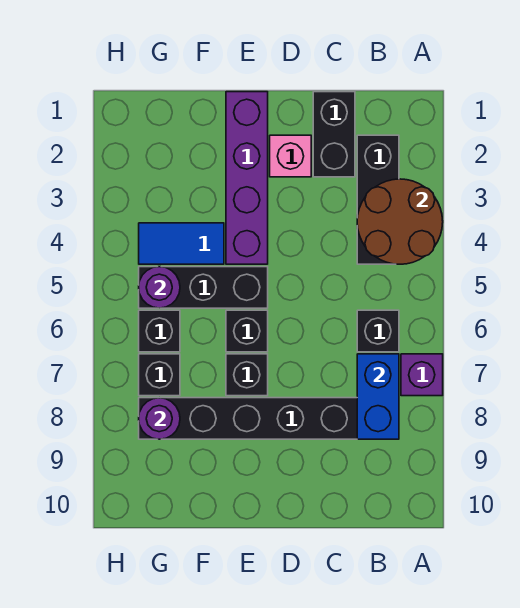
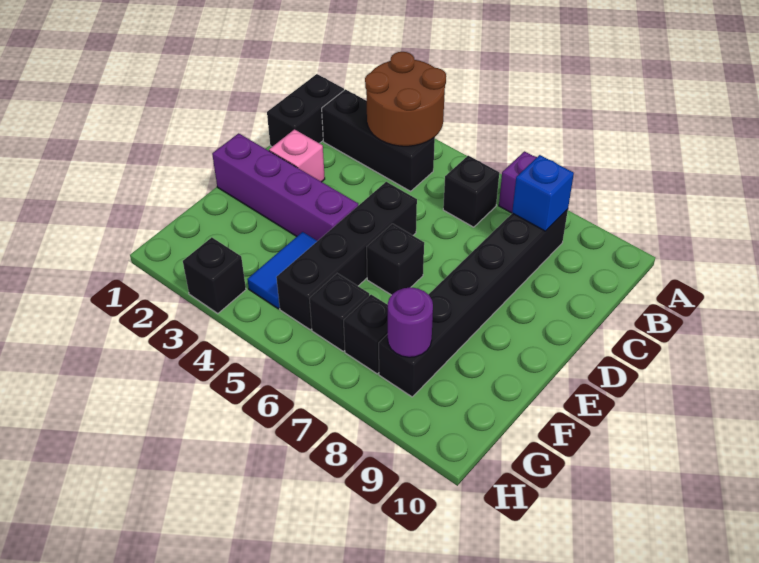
blue brick B7:B8 level 2 -> blue brick B8 level 2
black brick C1:C2 level 1 -> black brick B1:C1 level 1
black brick E5:G5 level 1 -> black brick D5:G5 level 1
black brick E7 level 1 -> black brick H3 level 1
purple round brick G5 level 2 -> none

